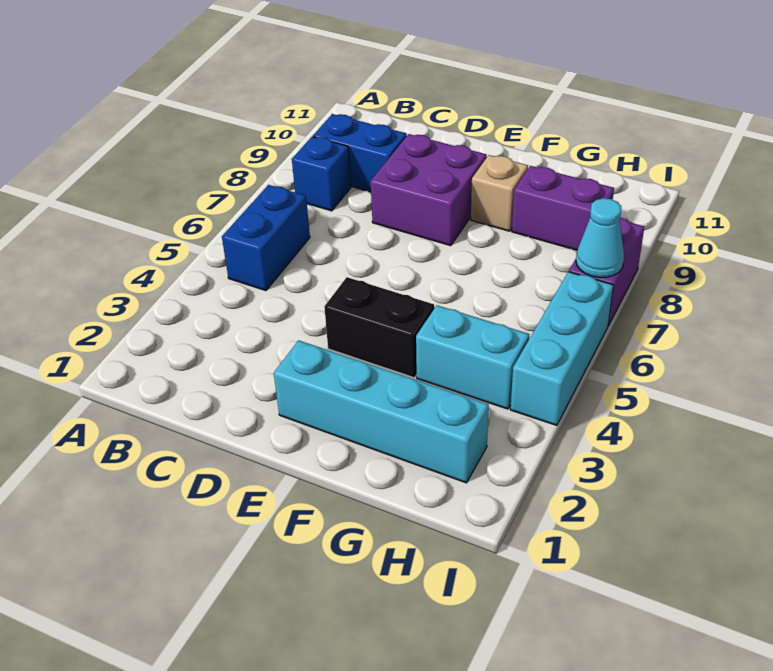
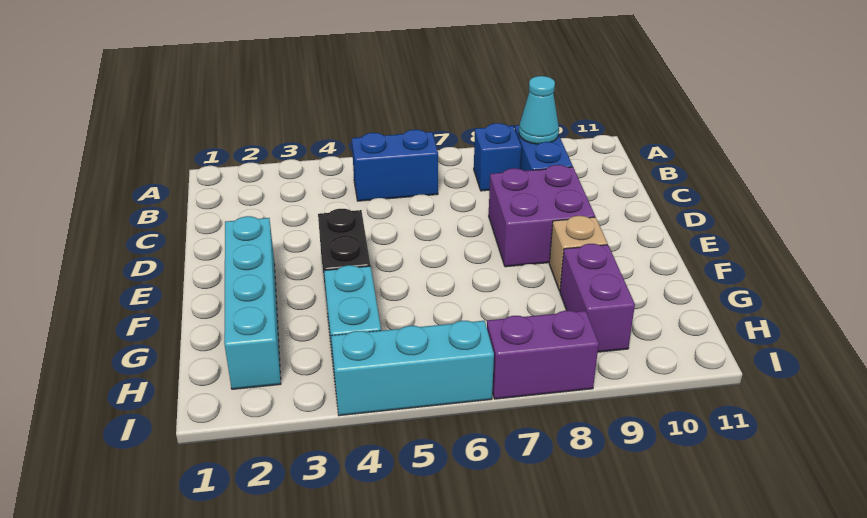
cyan cone I7 level 2 -> cyan cone B9 level 2

